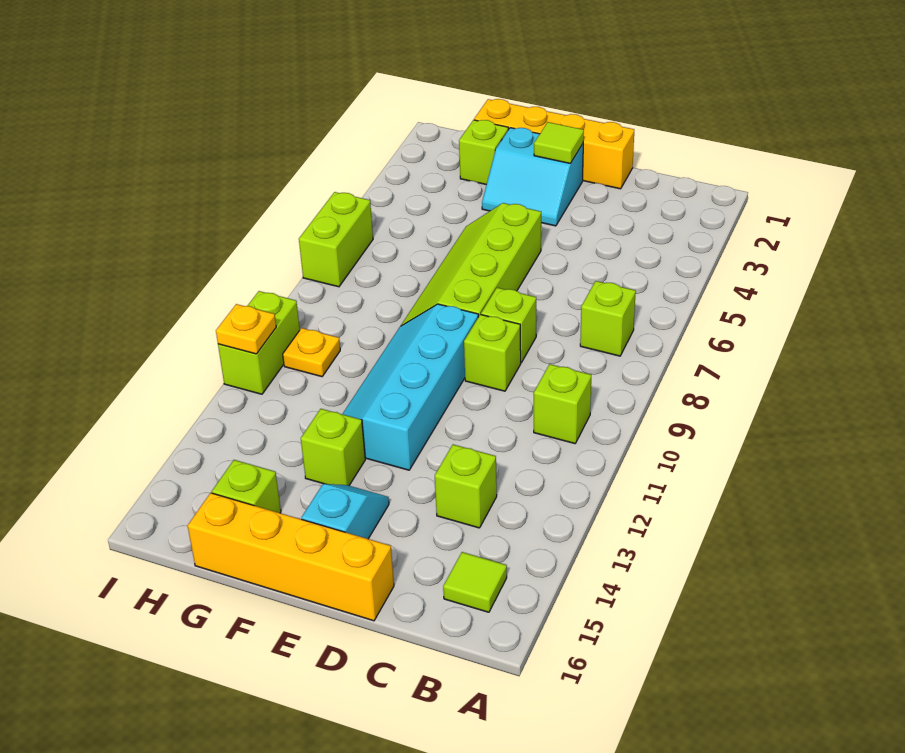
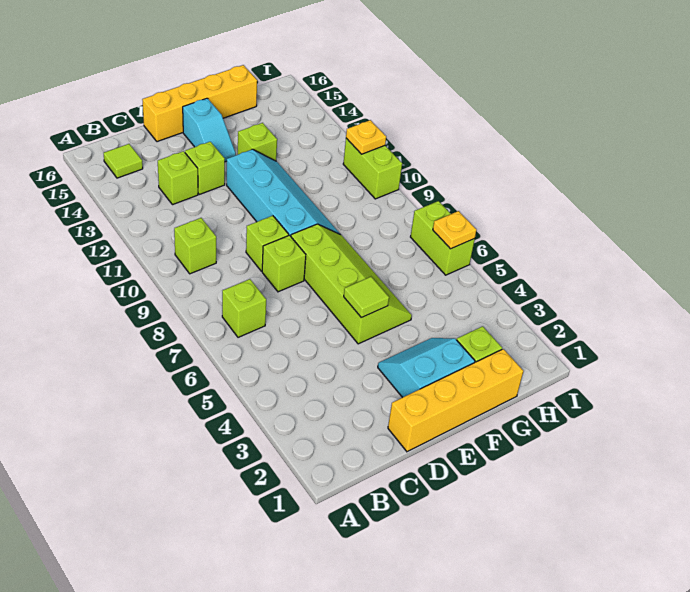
lime tile E2 level 2 -> lime tile E5 level 2
lime brick G15 level 1 -> lime brick D13 level 1
yellow plate H10 level 1 -> yellow plate I6 level 2

